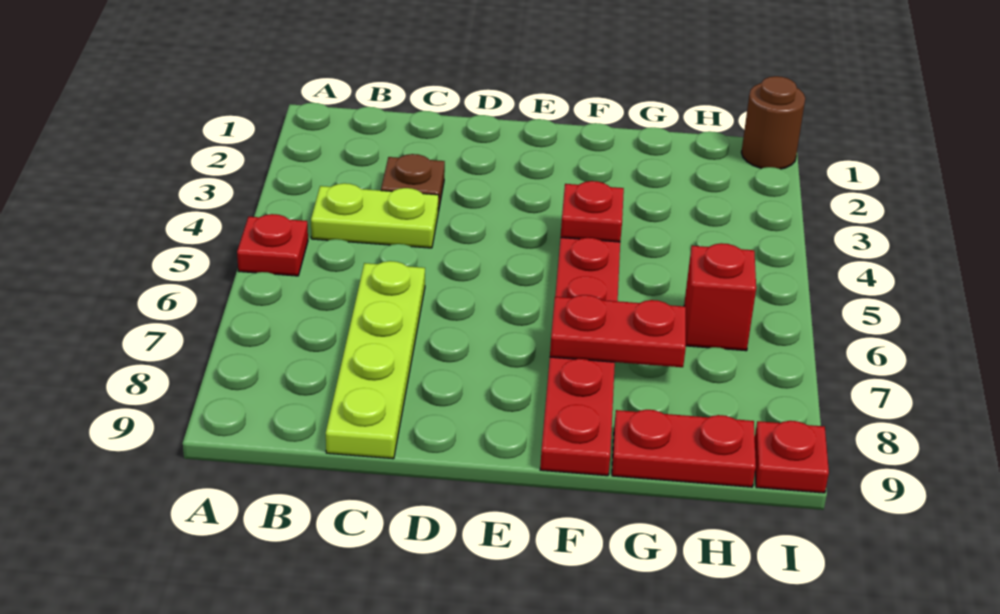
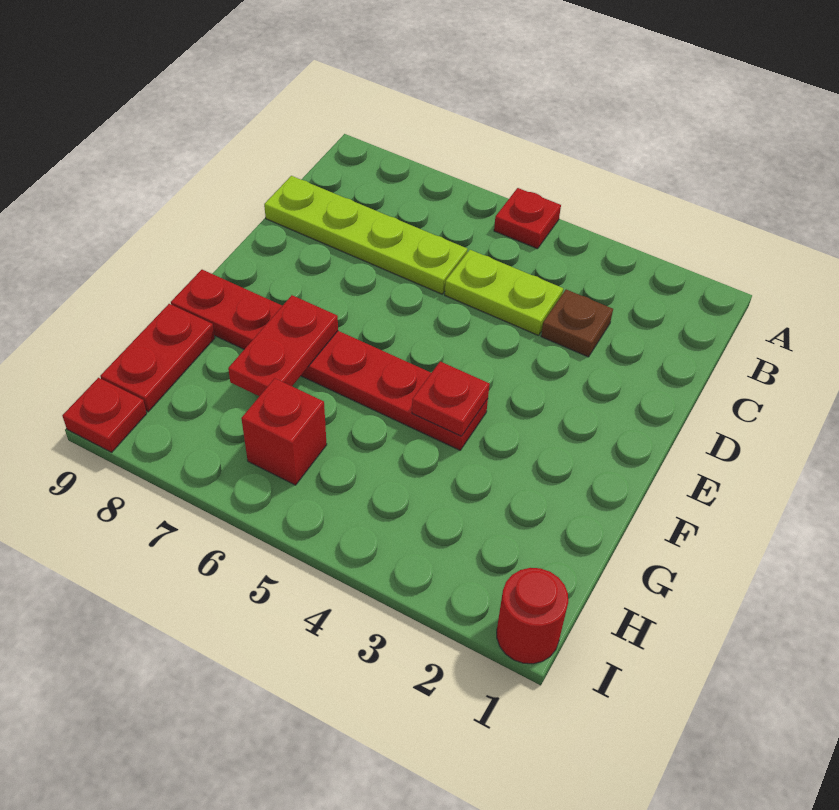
lime plate B4:C4 level 1 -> lime plate C4:C5 level 1
brown round brick I1 level 1 -> red round brick I1 level 1

